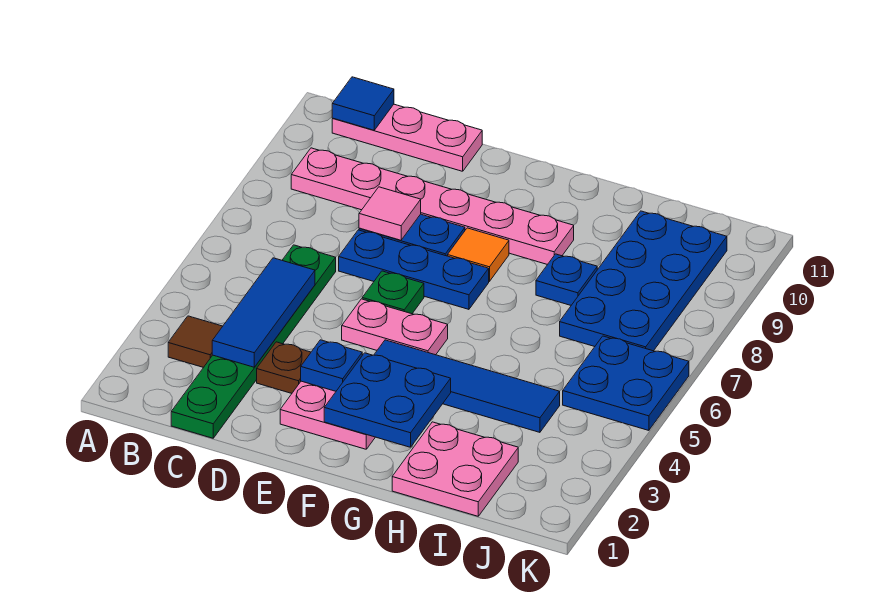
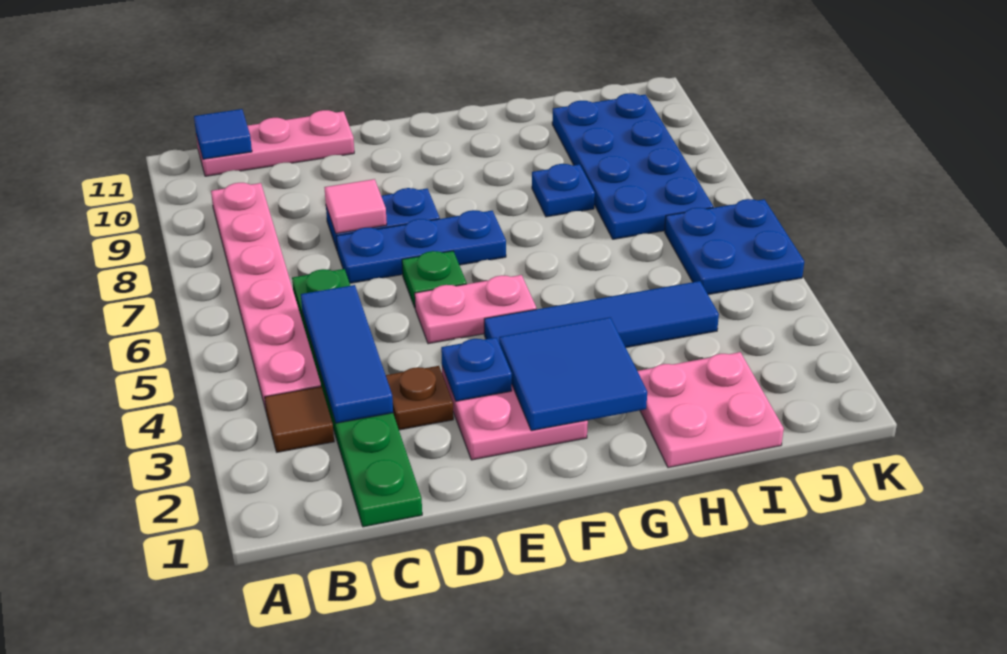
pink plate B9:G9 level 1 -> pink plate B4:B9 level 1
blue plate F2:G3 level 2 -> blue tile F2:G3 level 2
orange tile F8 level 1 -> none

